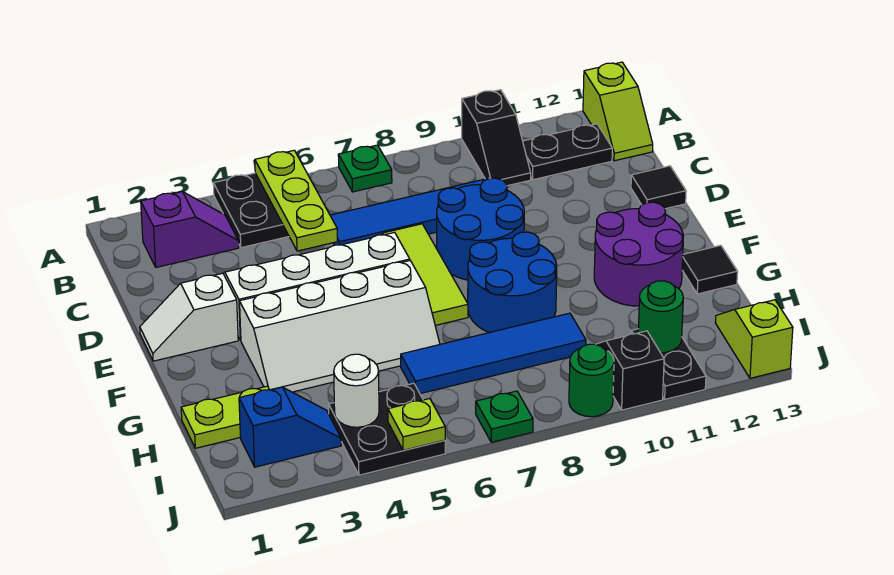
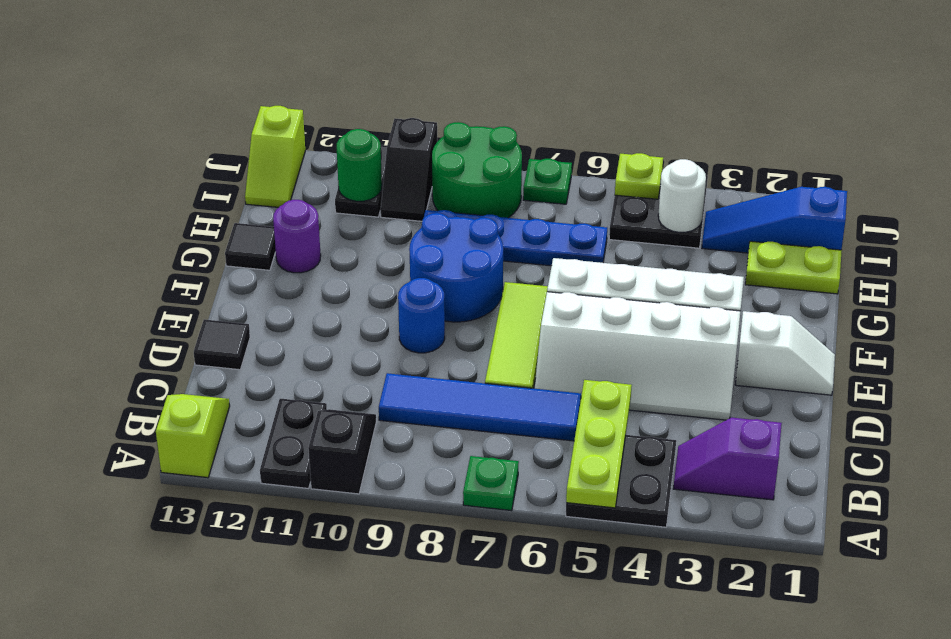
black plate B11:B12 level 1 -> black plate A11:B11 level 1
blue round brick D8:E9 level 1 -> blue round brick E9 level 1
purple round brick F11:G12 level 1 -> purple round brick G12 level 1
blue tile H6:H9 level 1 -> blue plate H6:H9 level 1
blue slope I2:I3 level 1 top 2 -> blue slope I1:I3 level 1 top 1
green round brick J9 level 1 -> green round brick I8:J9 level 1

